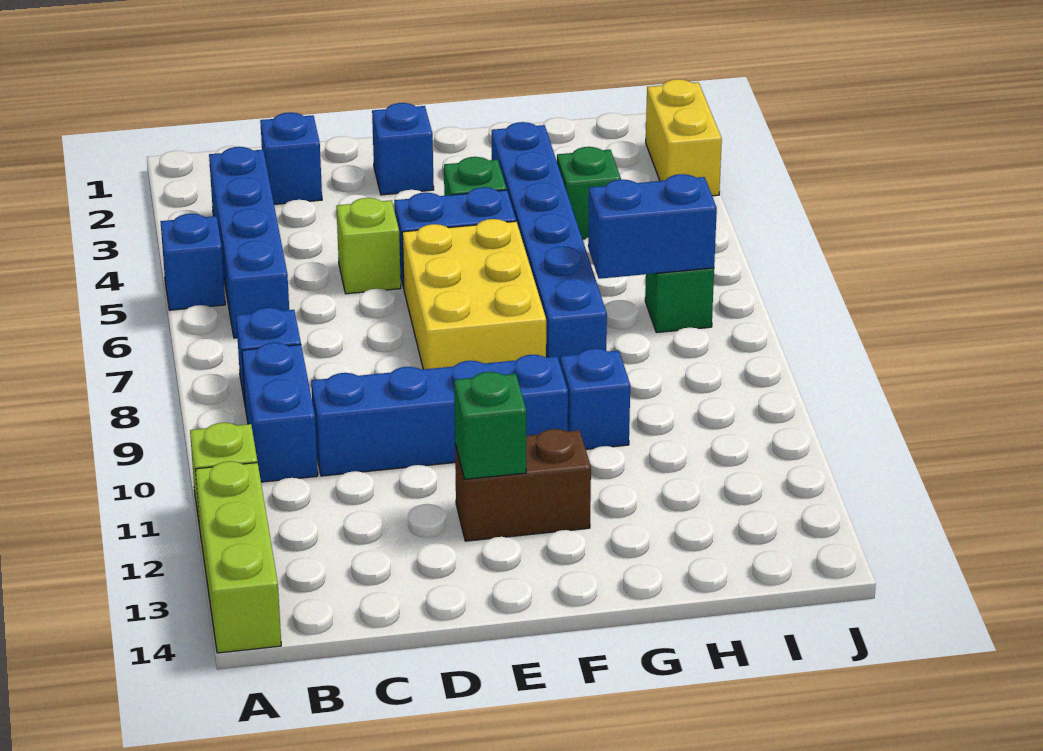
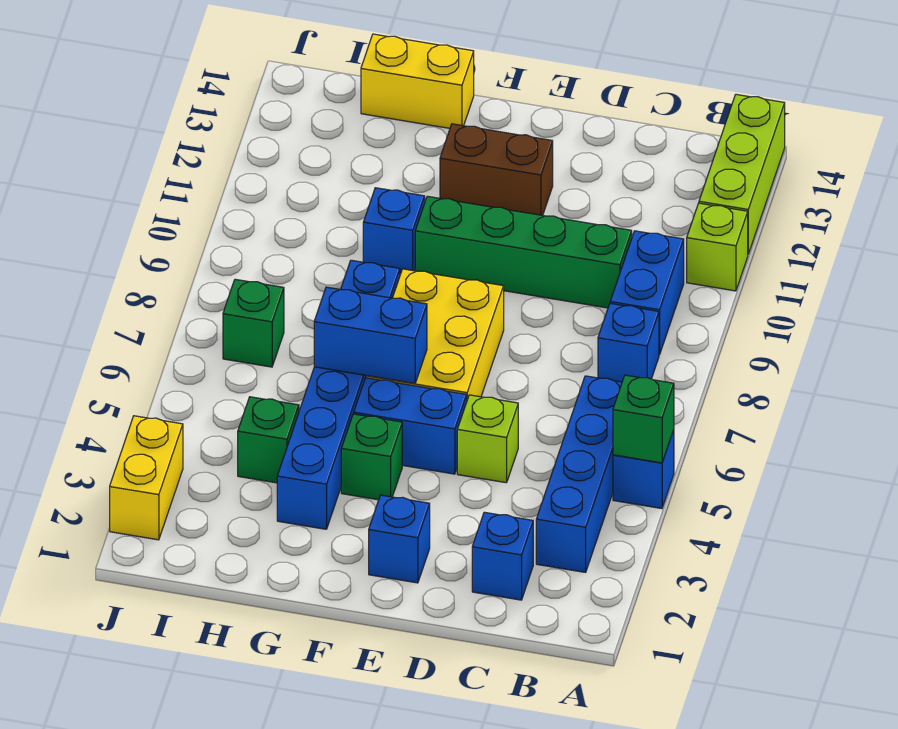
blue brick C10:F10 level 1 -> green brick C10:F10 level 1
green brick E12 level 2 -> green brick A5 level 2
none -> yellow brick G14:H14 level 1
blue brick H7:I7 level 2 -> blue brick F6:G6 level 2

